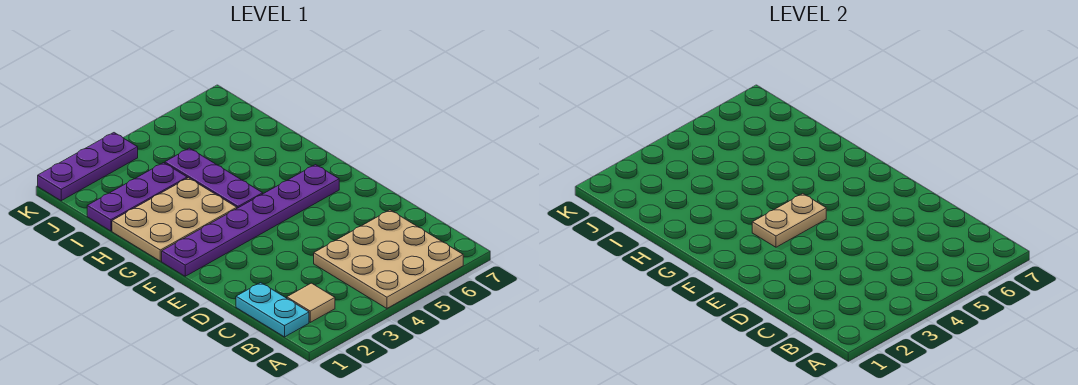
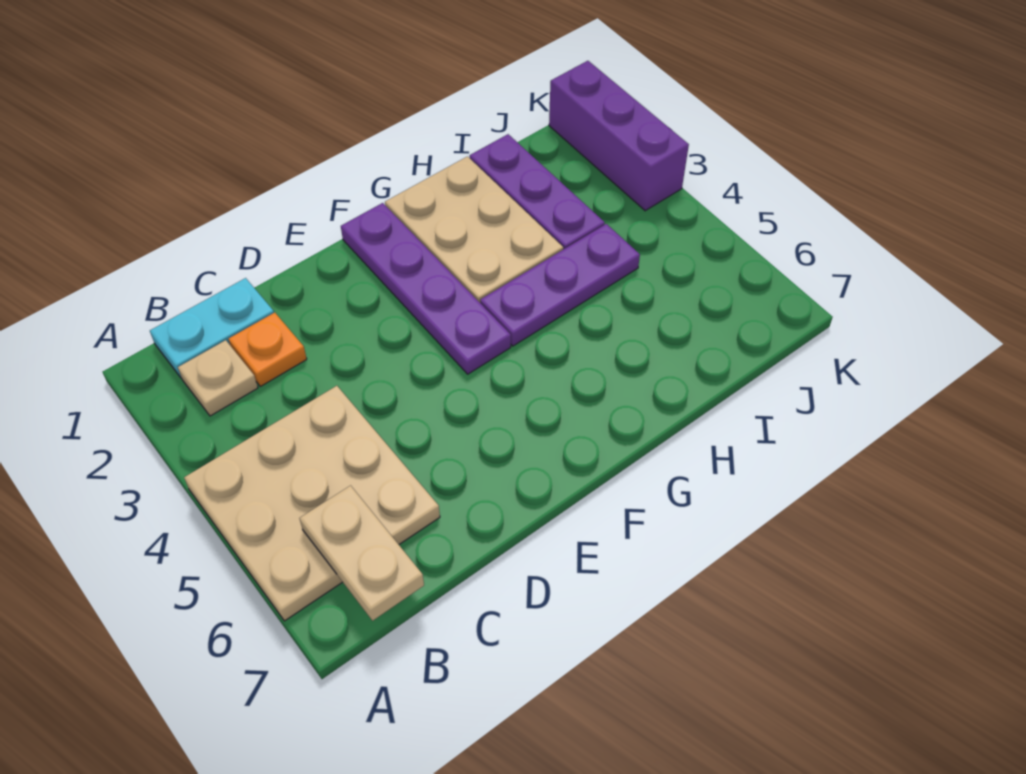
tan tile B2 level 1 -> tan plate B2 level 1
none -> orange plate C2 level 1
purple plate F1:F6 level 1 -> purple plate F1:F4 level 1
tan plate F3:F4 level 2 -> tan plate B6:B7 level 2
purple plate K1:K3 level 1 -> purple brick K1:K3 level 1

